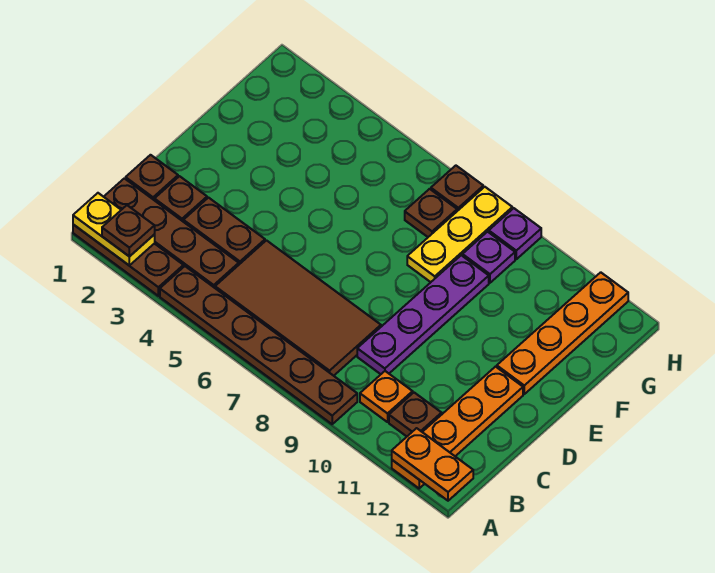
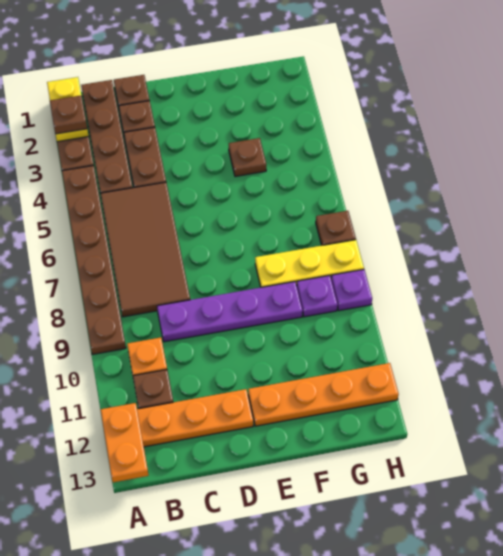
brown plate G7 level 1 -> brown plate F4 level 1

